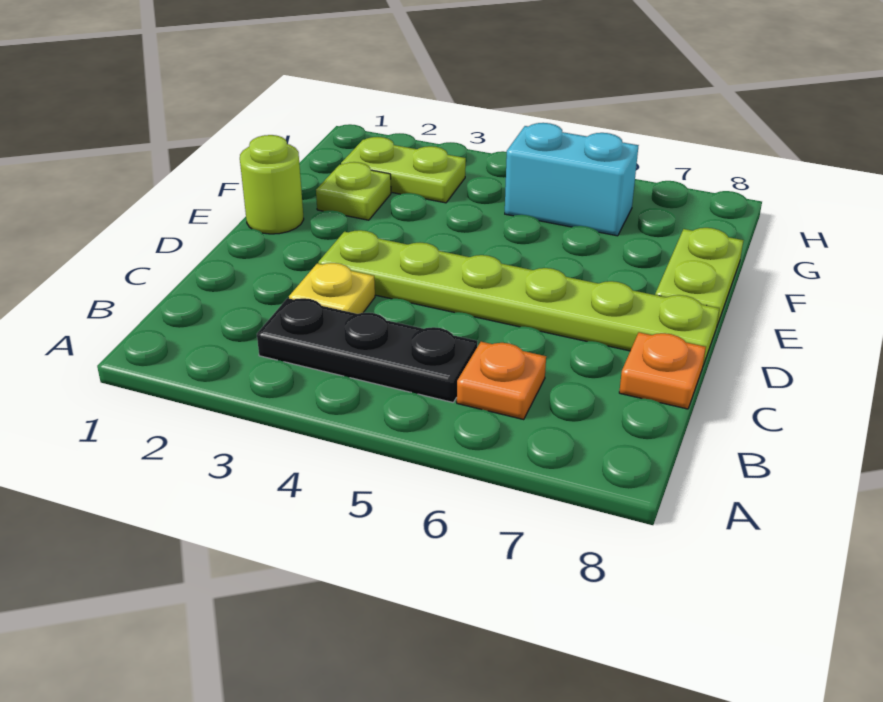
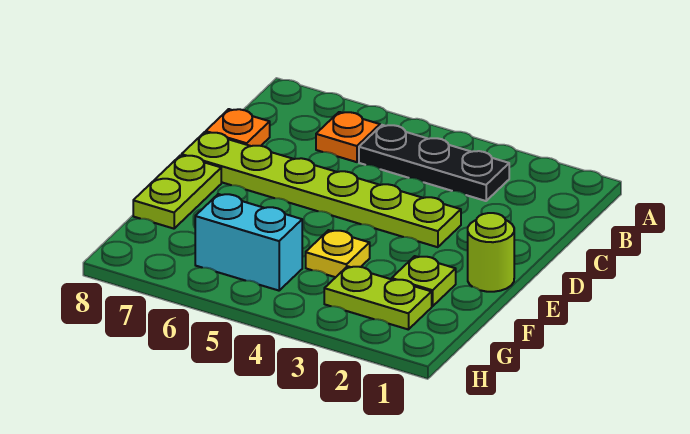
yellow plate C3 level 1 -> yellow plate F4 level 1

